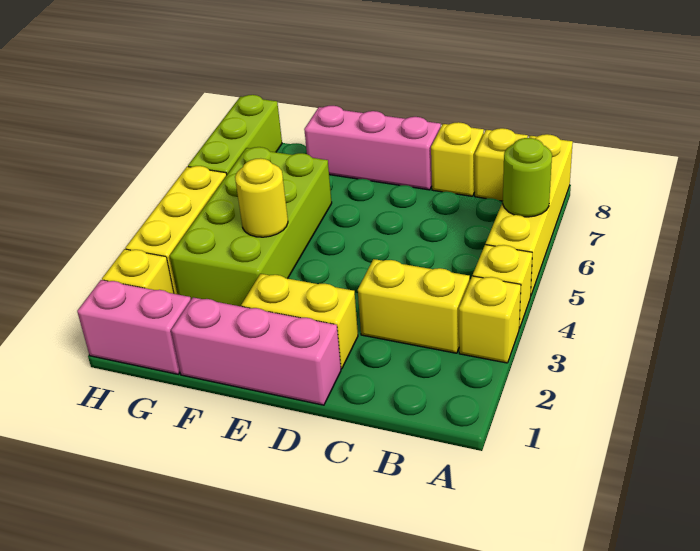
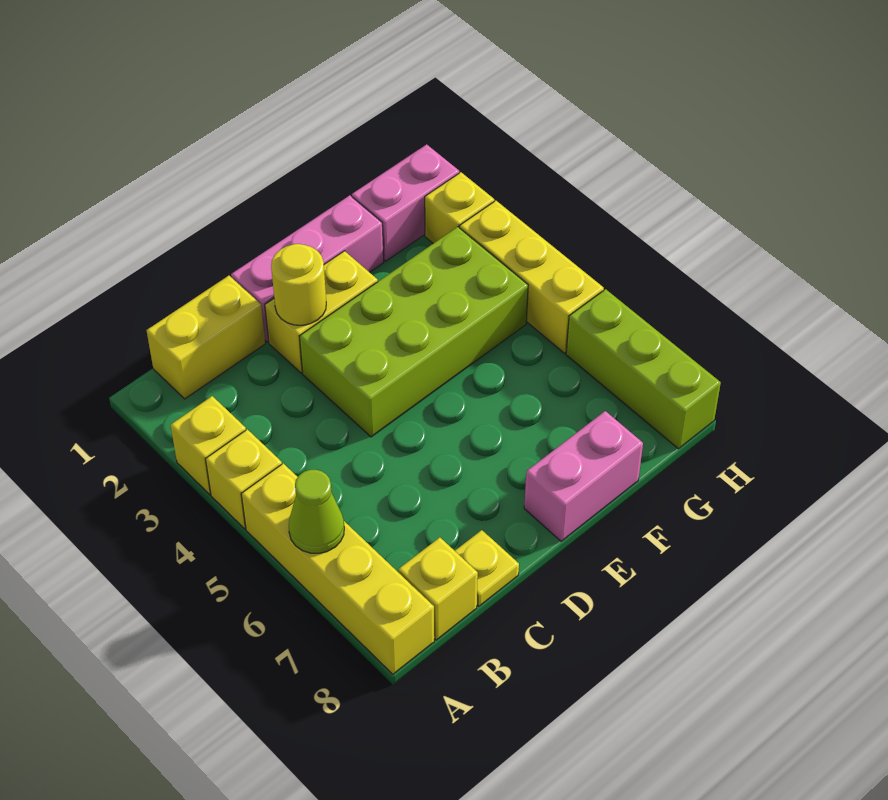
lime round brick A6 level 2 -> lime cone A6 level 2
yellow brick B3:C3 level 1 -> yellow brick B1:C1 level 1
yellow brick C8 level 1 -> yellow plate C8 level 1
pink brick D8:F8 level 1 -> pink brick E8:F8 level 1
lime brick F3:G6 level 1 -> lime brick D3:G4 level 1
yellow round brick F4 level 2 -> yellow round brick D2 level 2

